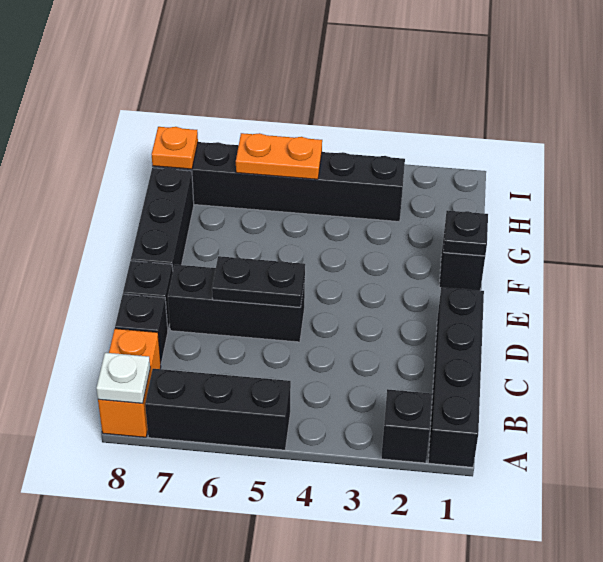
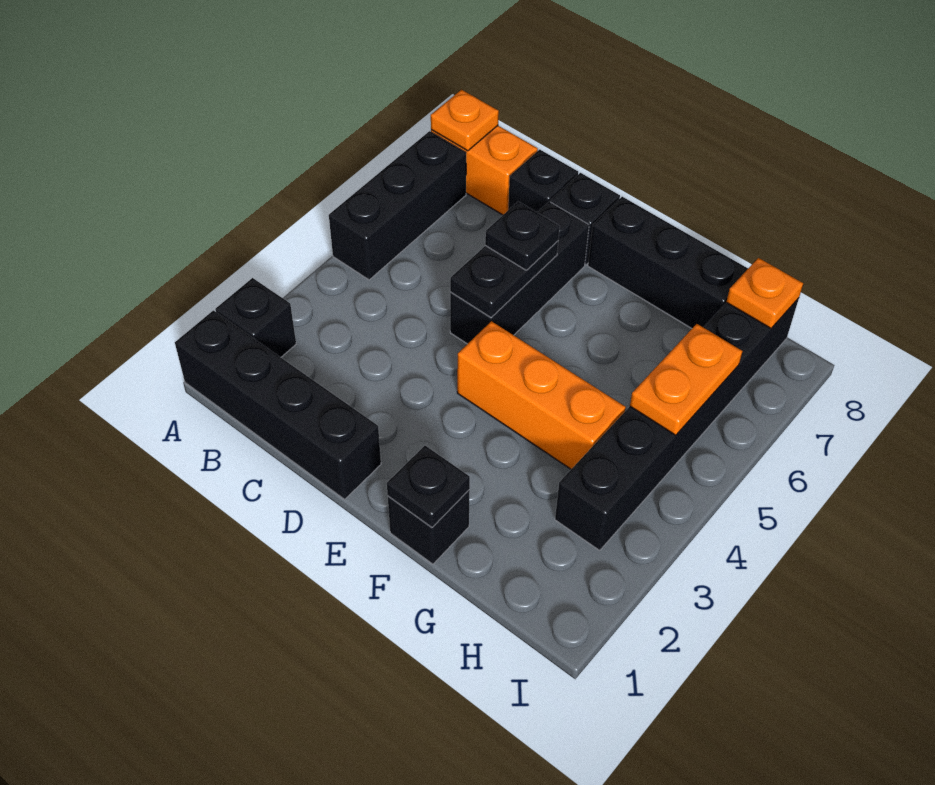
white plate A8 level 2 -> orange plate A8 level 2
none -> black plate D6 level 3
none -> orange brick E4:G4 level 1

